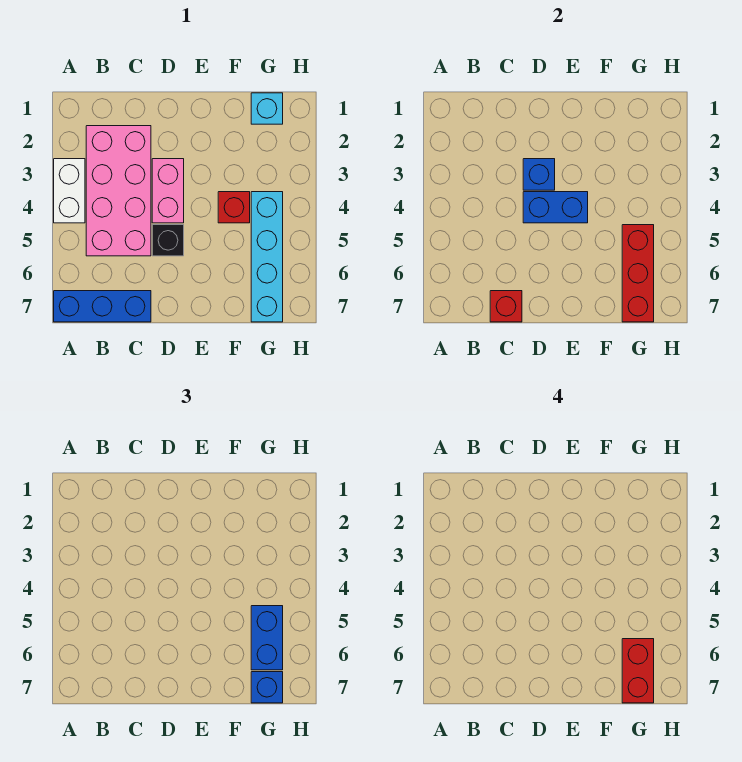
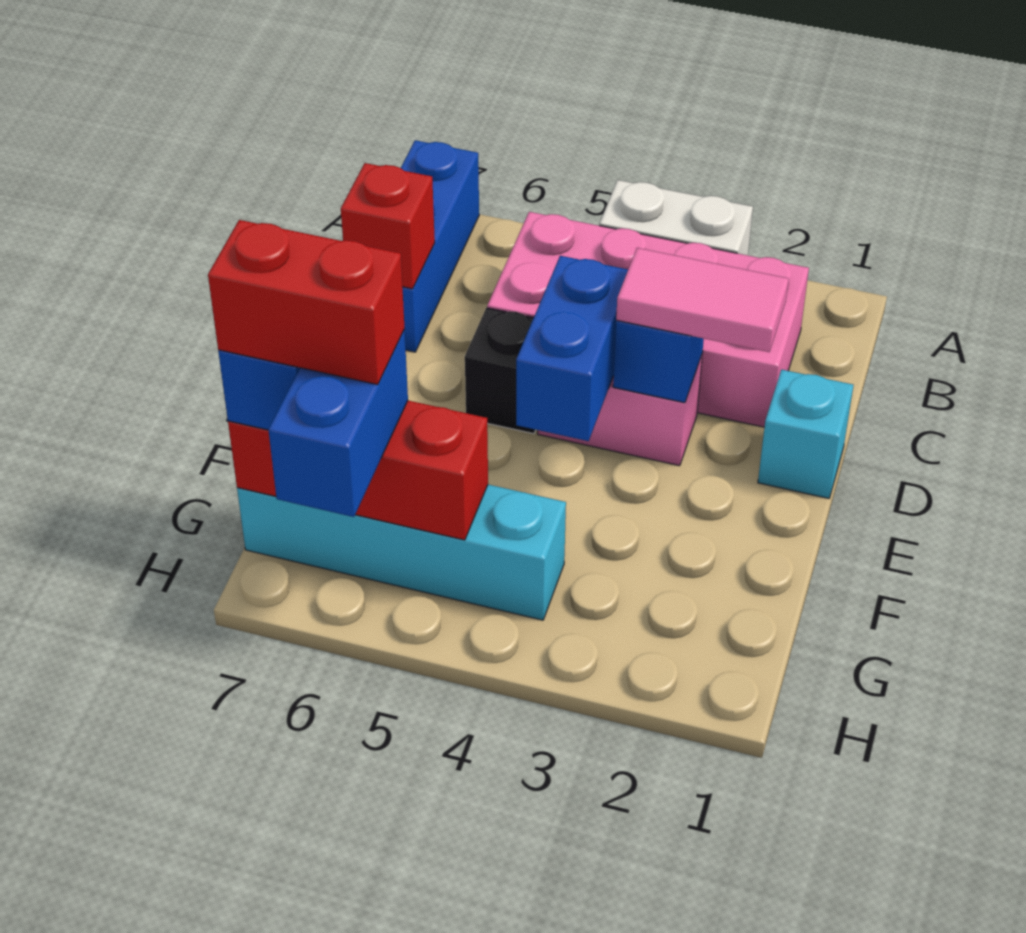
none -> pink tile D2:D3 level 3
red brick F4 level 1 -> none
cyan brick G1 level 1 -> cyan brick D1 level 1
blue brick G5:G6 level 3 -> blue brick G6:H6 level 3

